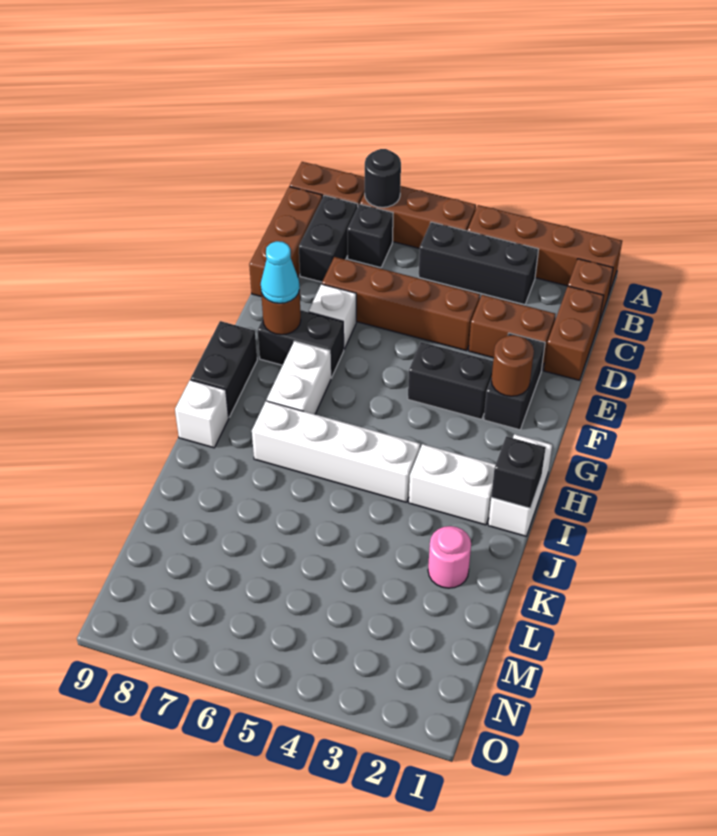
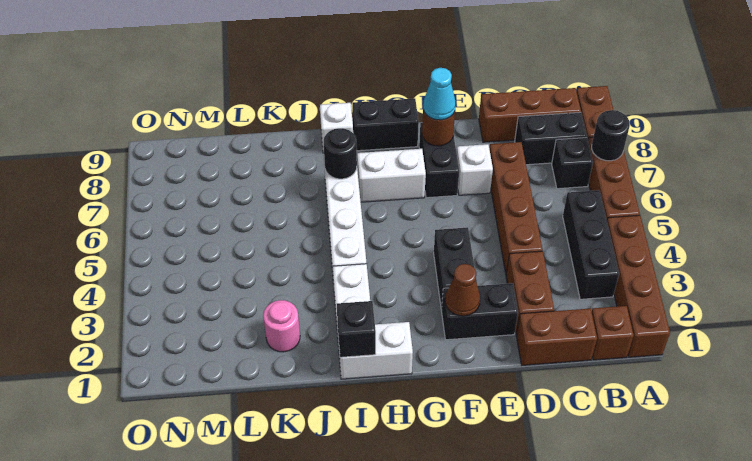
brown round brick F2 level 2 -> brown cone F2 level 2
none -> black round brick I7 level 2

